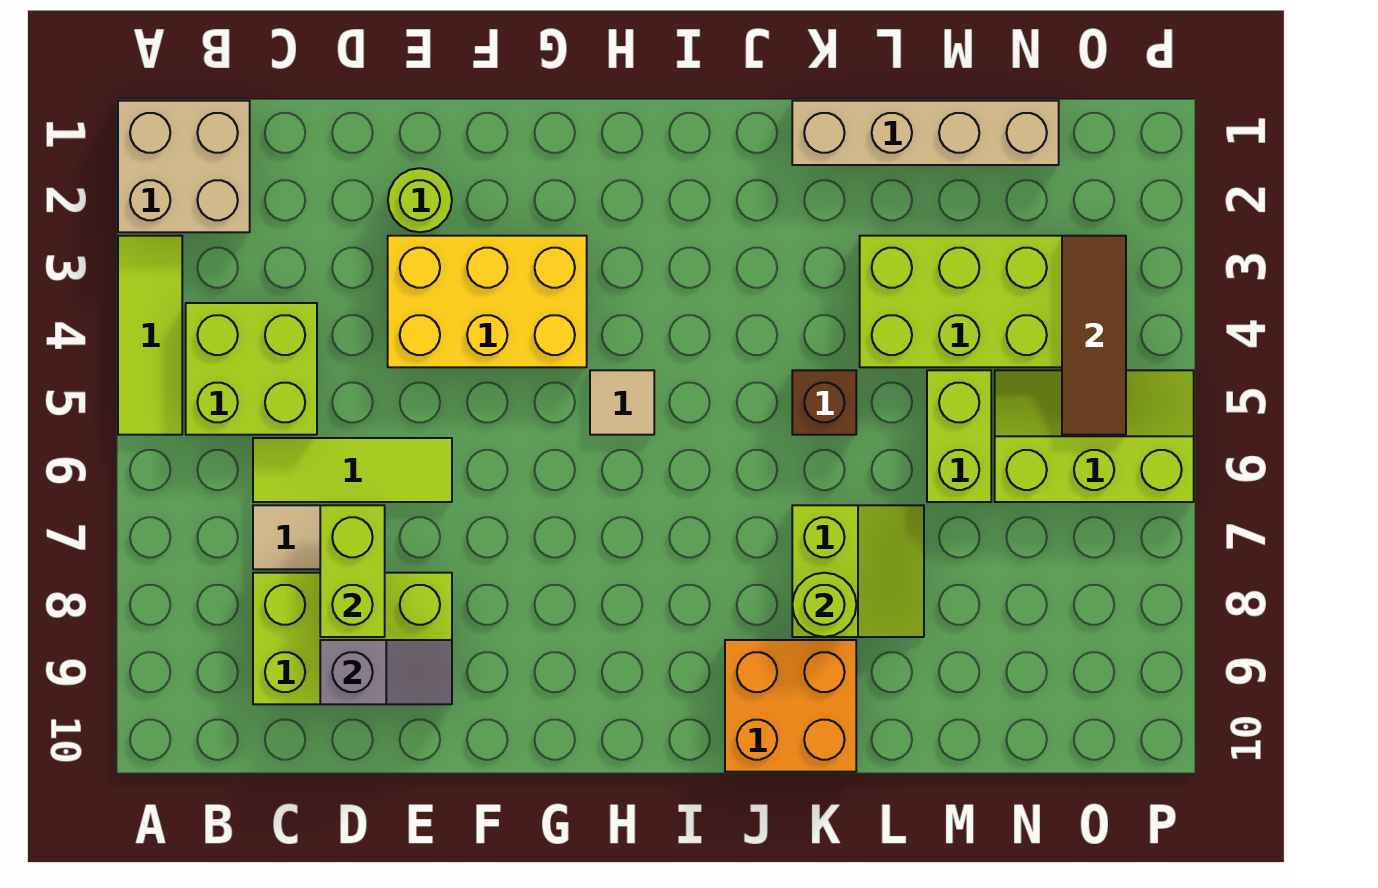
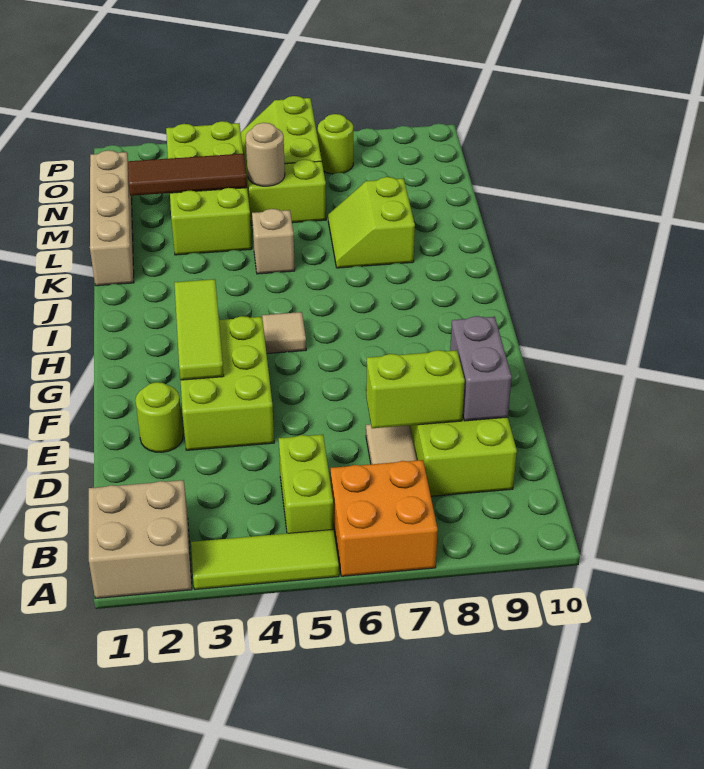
lime brick B4:C5 level 1 -> lime brick B5:C5 level 1
lime tile C6:E6 level 1 -> lime tile F3:H3 level 2
grey slope D9:E9 level 2 top D -> grey brick D9:E9 level 2
yellow brick E3:G4 level 1 -> lime brick E3:G4 level 1
orange brick J9:K10 level 1 -> orange brick A6:B7 level 1
brown brick K5 level 1 -> tan brick K5 level 1
lime slope K7:L8 level 1 top K -> lime slope K7:L8 level 1 top 8
lime round brick K8 level 2 -> lime round brick O7 level 1
none -> tan round brick M5 level 2
brown tile O3:O5 level 2 -> brown tile M2:M4 level 2

